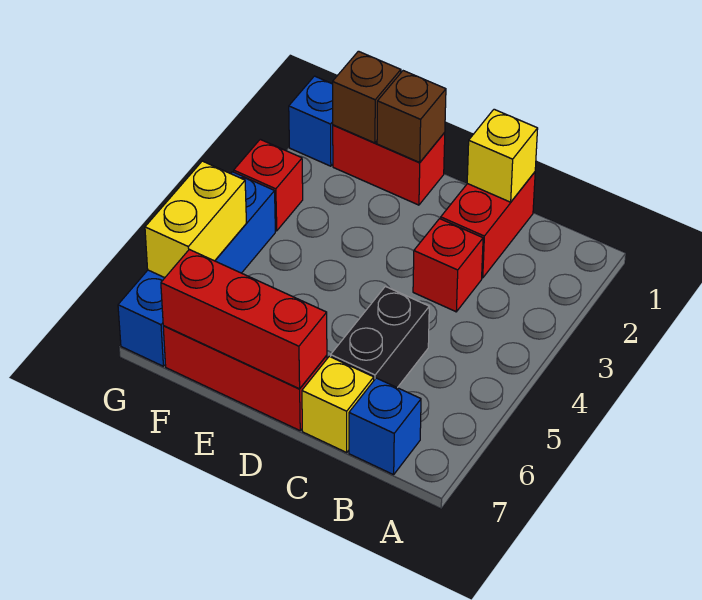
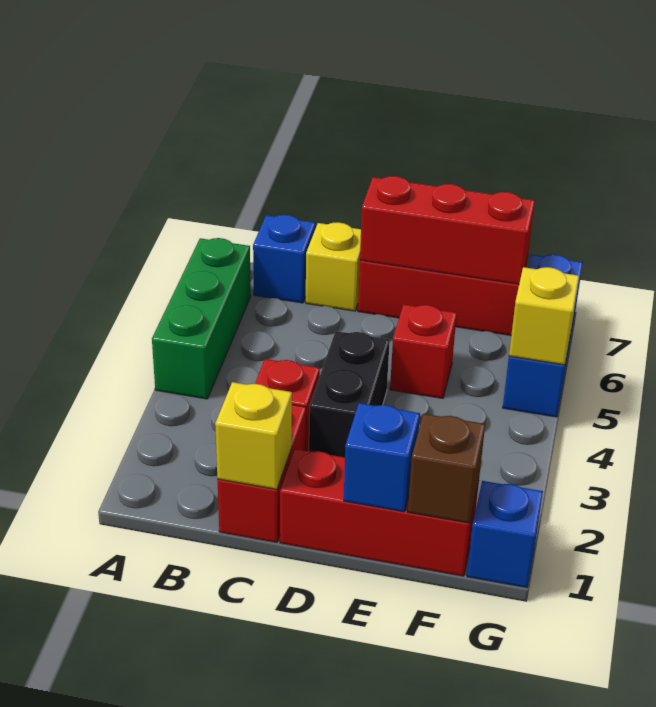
none -> green brick A4:A6 level 1
black brick C5:C6 level 1 -> black brick D3:D4 level 1
red brick E1:F1 level 1 -> red brick D1:F1 level 1
brown brick E1 level 2 -> blue brick E1 level 2
red brick G3 level 1 -> red brick E5 level 1
blue brick G4:G7 level 1 -> blue brick G5:G7 level 1
yellow brick G5:G6 level 2 -> yellow brick G5 level 2

